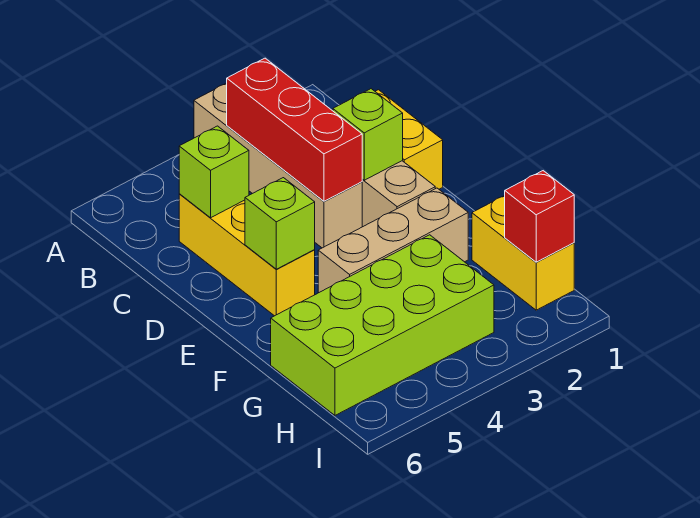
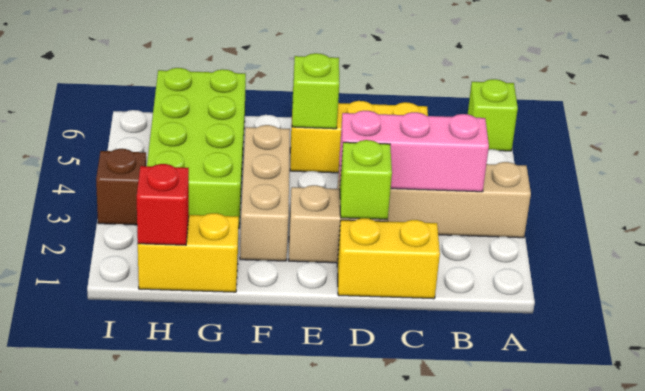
red brick B3:D3 level 2 -> pink brick B3:D3 level 2
lime brick C5 level 2 -> lime brick A6 level 1
none -> brown brick I3 level 1

